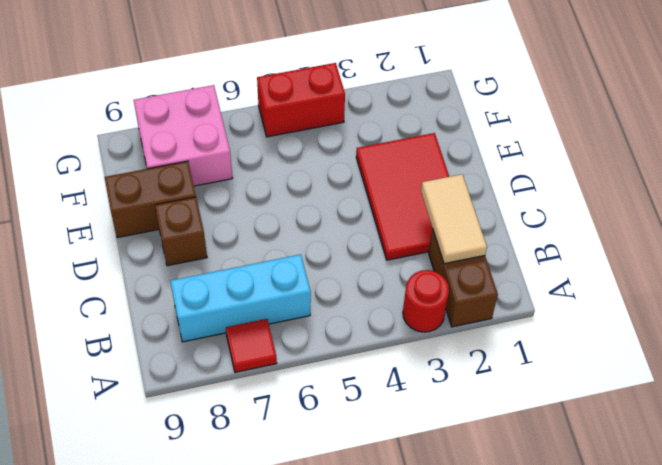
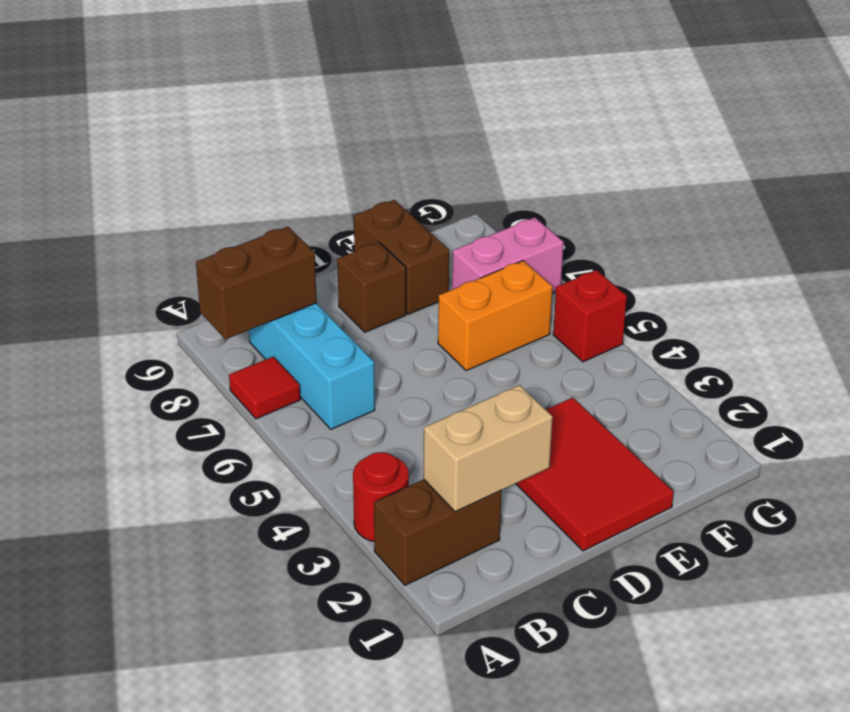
none -> brown brick A8:B8 level 2
tan tile B2:C2 level 2 -> tan brick B2:C2 level 2
red tile C2:E3 level 1 -> red tile D1:E3 level 1
none -> orange brick E6:F6 level 1
pink brick F7:G8 level 1 -> pink brick F7:G7 level 1
red brick G4:G5 level 1 -> red brick G5 level 1

